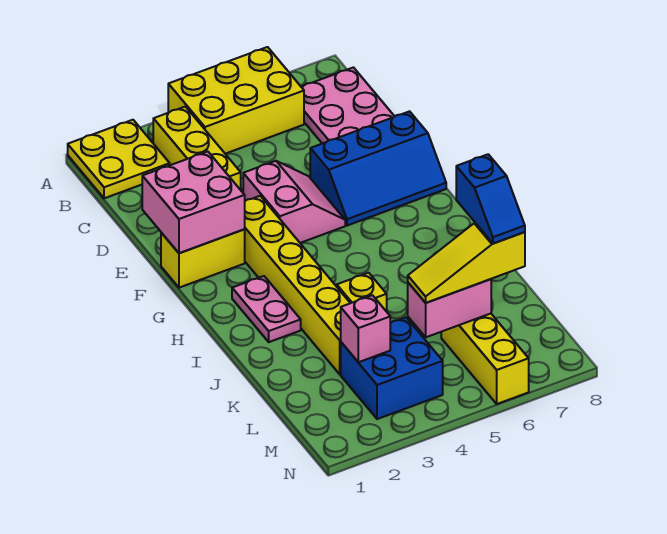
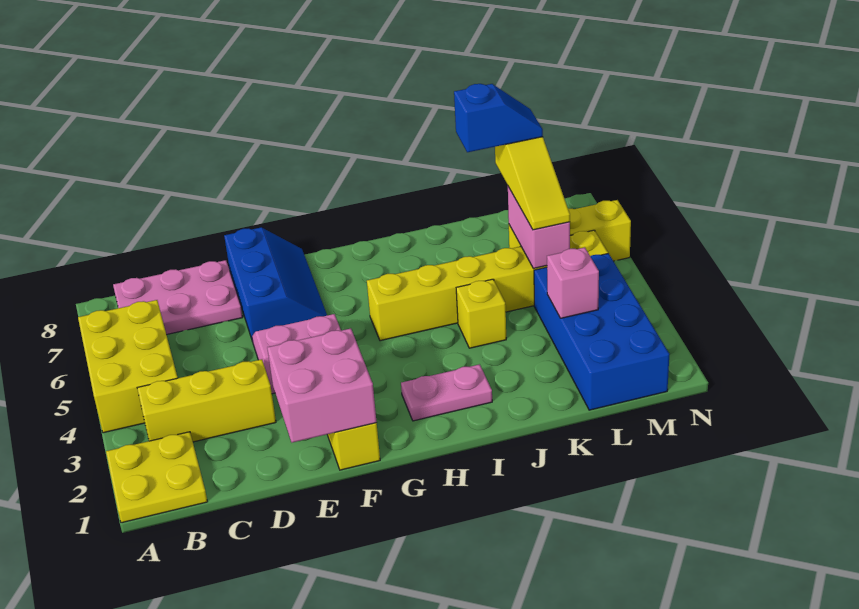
yellow brick F3:K3 level 1 -> yellow brick H5:M5 level 1
blue brick L3:M4 level 1 -> blue brick L1:M4 level 1

